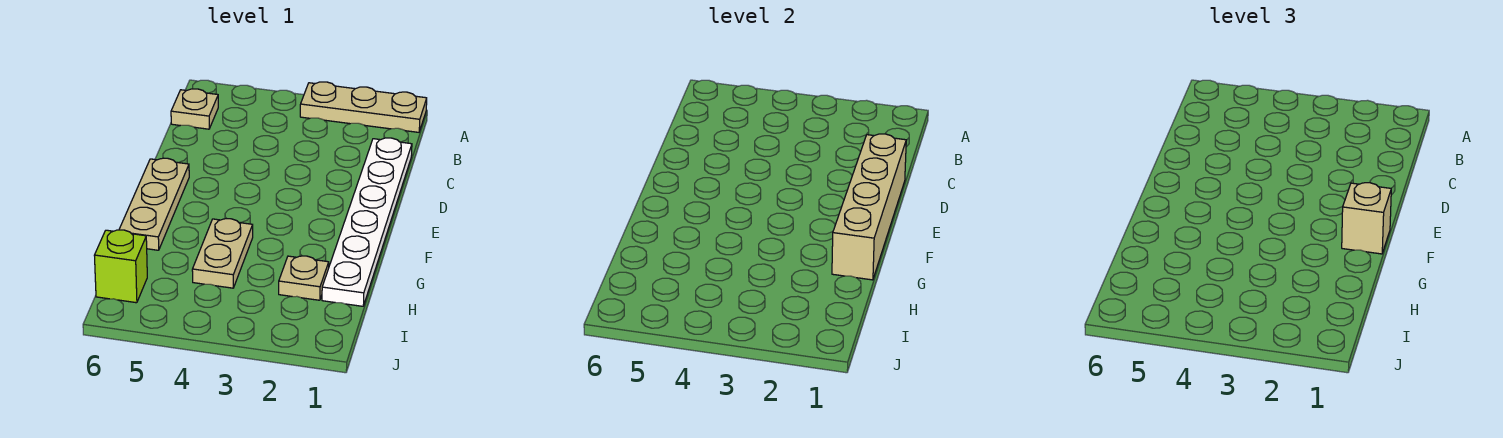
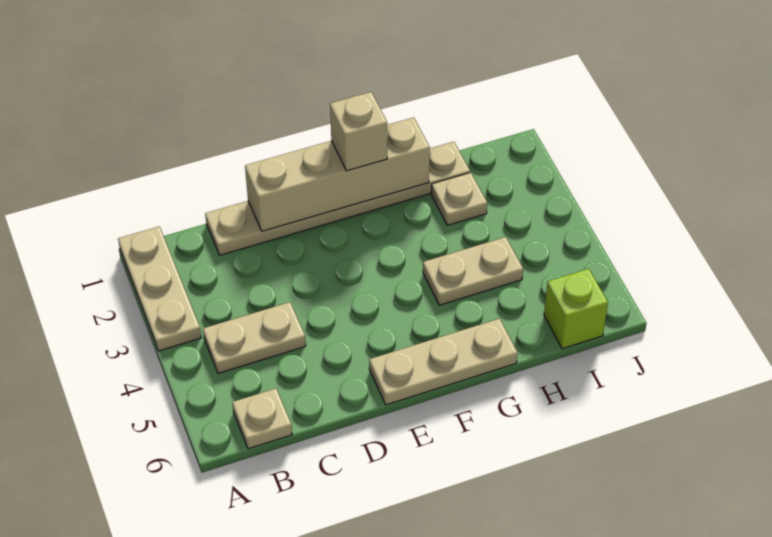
none -> tan plate B4:C4 level 1
white plate C1:H1 level 1 -> tan plate C1:H1 level 1

